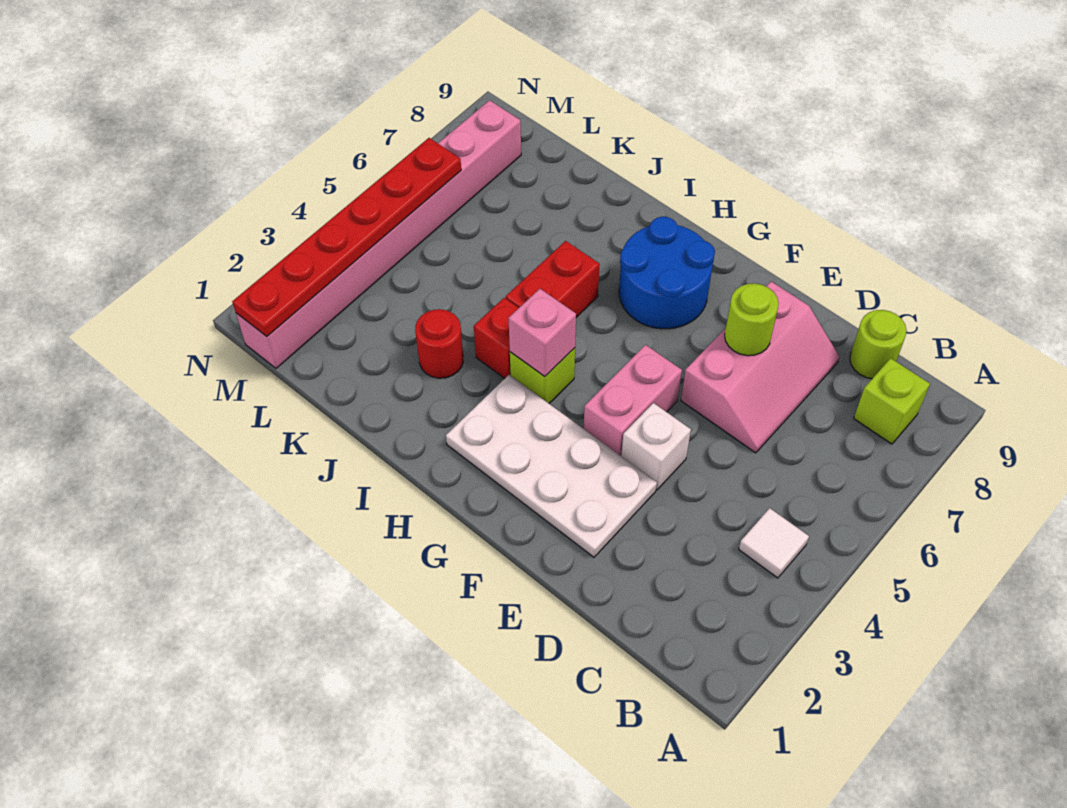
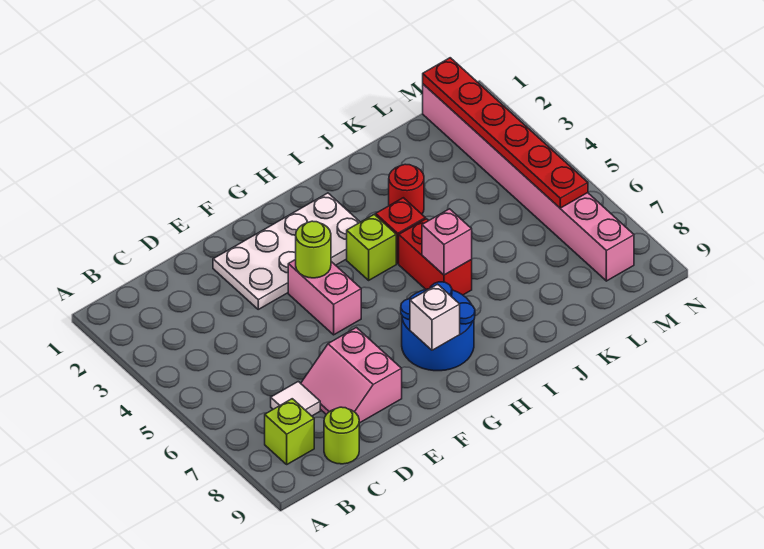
white tile B4 level 1 -> white tile C7 level 1
pink slope D6:E8 level 1 top E -> pink slope D7:E8 level 1 top E
white brick E4 level 1 -> white brick G8 level 2
lime round brick E7 level 2 -> lime round brick F4 level 2
pink brick H4 level 2 -> pink brick I6 level 2

